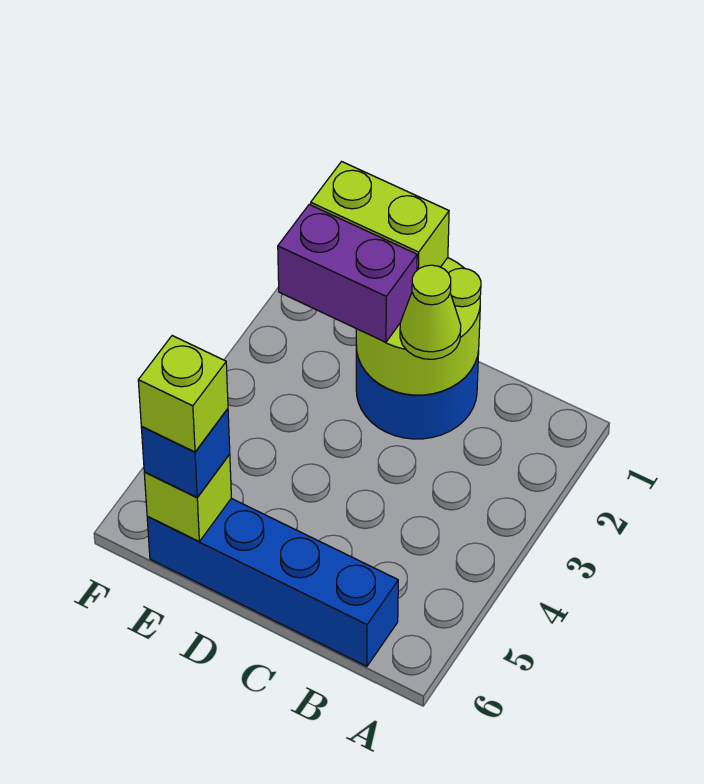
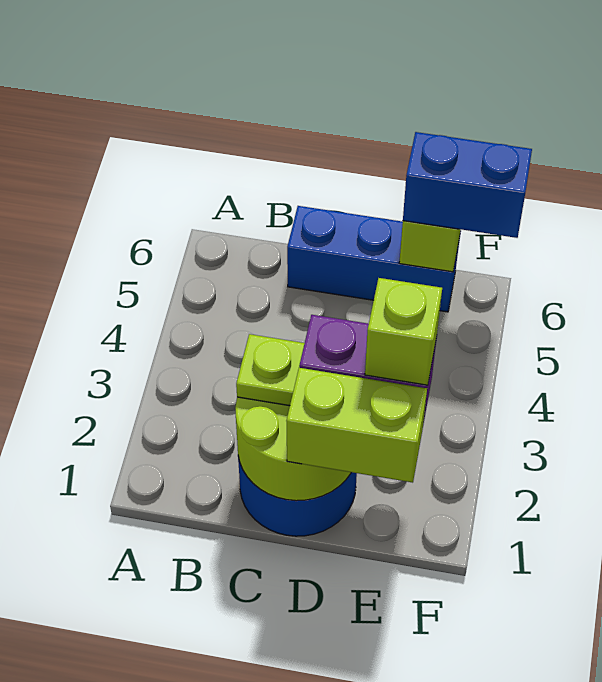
blue brick B6:E6 level 1 -> blue brick C6:E6 level 1
lime cone C2 level 3 -> lime plate C2 level 3
blue brick E6 level 3 -> blue brick E6:F6 level 3
lime brick E6 level 4 -> lime brick E2 level 4

